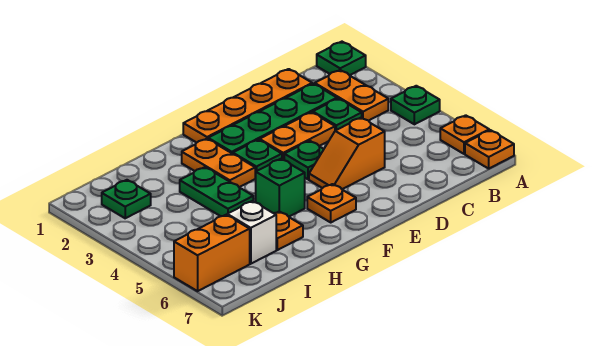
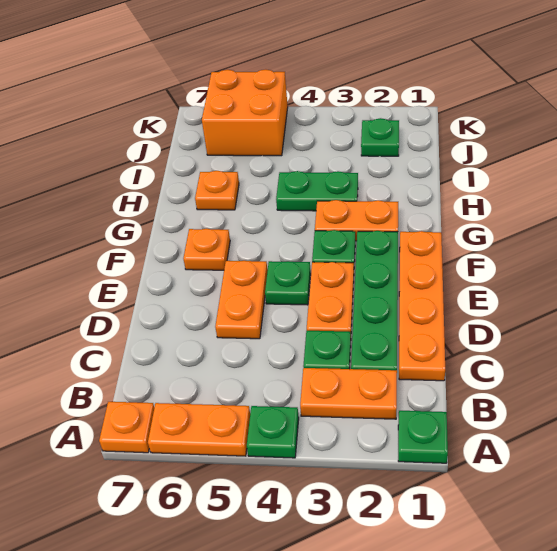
orange plate A6 level 1 -> orange plate A5:A6 level 1
orange slope D5:E5 level 1 top D -> orange plate D5:E5 level 1
green brick G5 level 1 -> none
white brick I6 level 1 -> none
orange brick J6:K6 level 1 -> orange brick J5:K6 level 1

